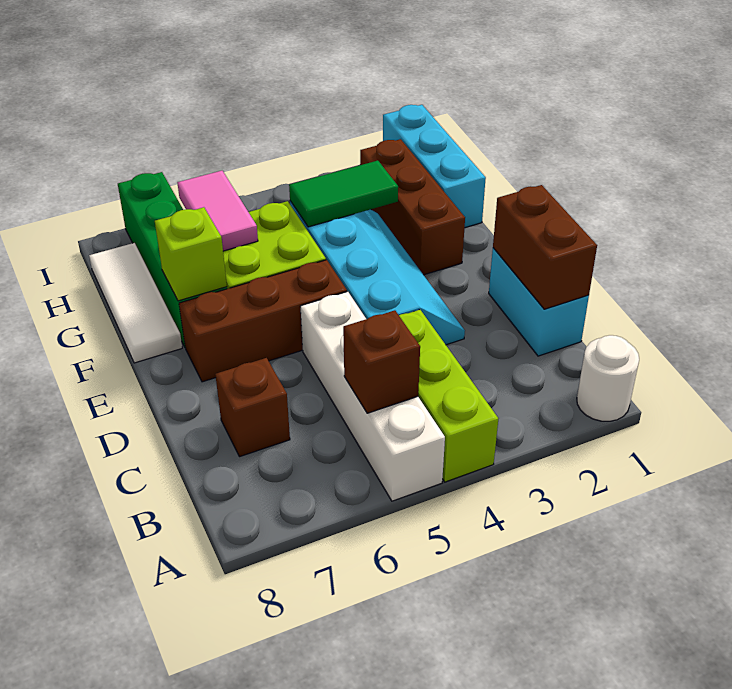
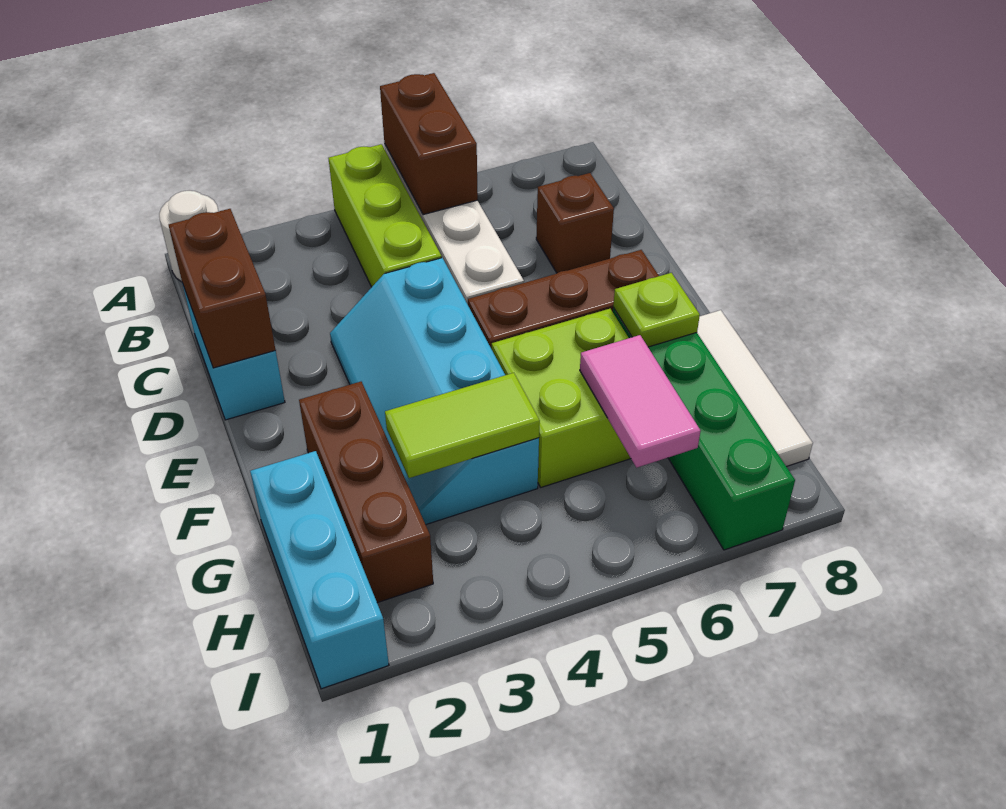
brown brick B5 level 2 -> brown brick A5:B5 level 2
lime brick F7 level 2 -> lime plate F7 level 2
green tile G3:G4 level 2 -> lime tile G3:G4 level 2

